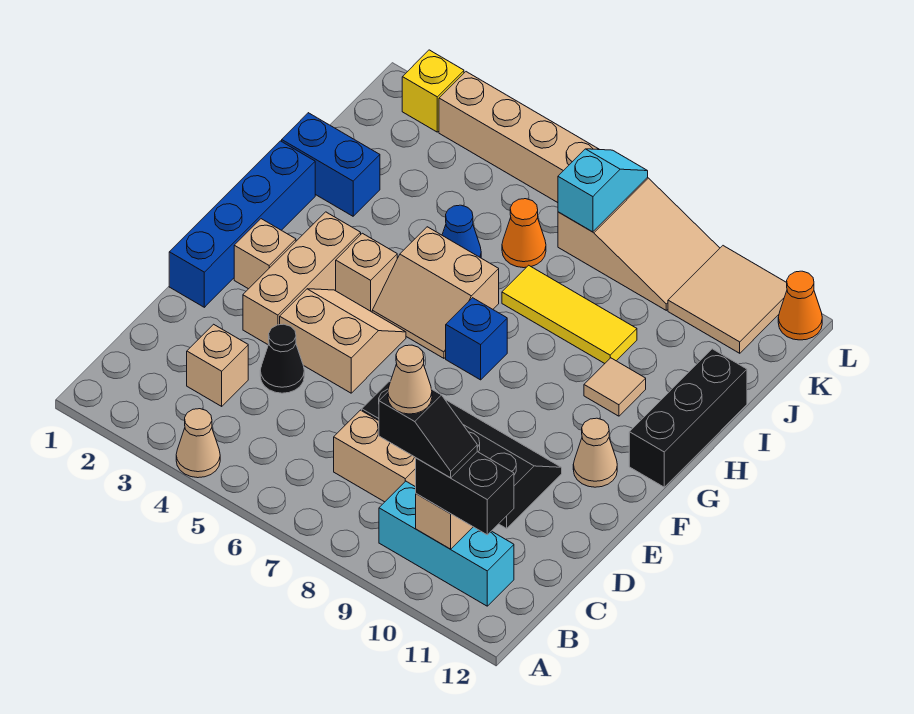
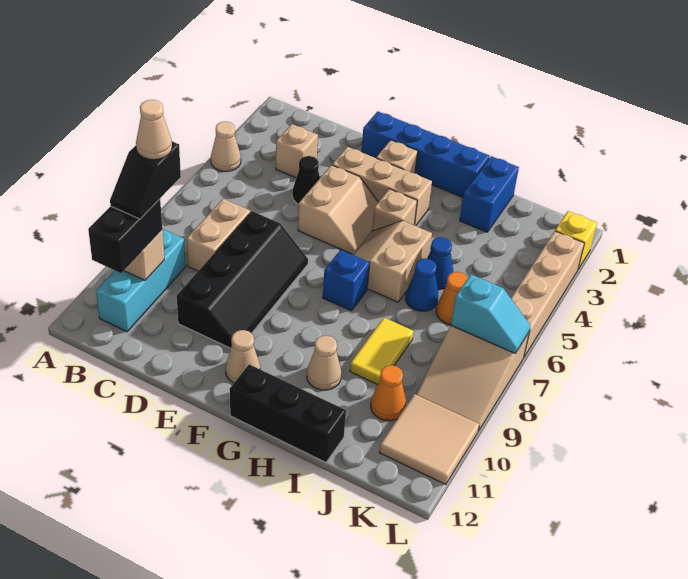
tan tile H10 level 1 -> tan cone H10 level 1
none -> blue cone I6 level 1
yellow tile I7:I9 level 1 -> yellow tile I8:I9 level 1
orange cone L12 level 1 -> orange cone J10 level 1

